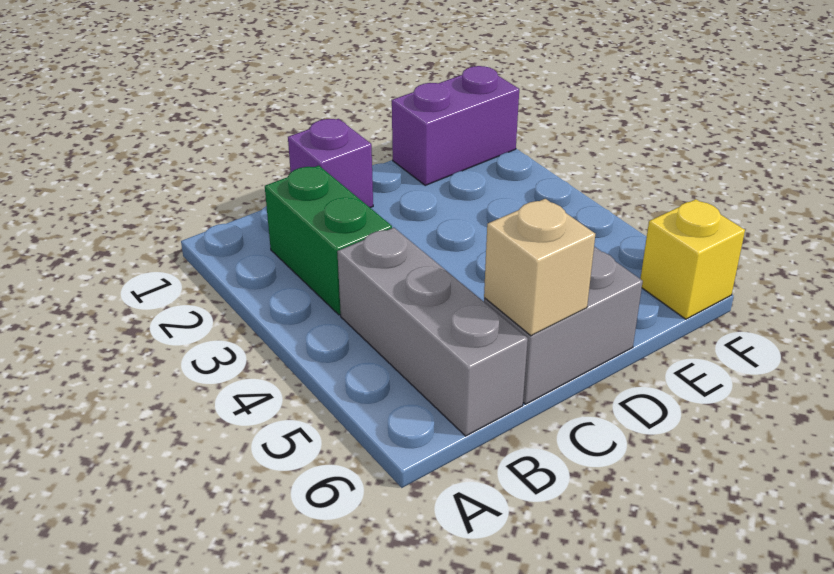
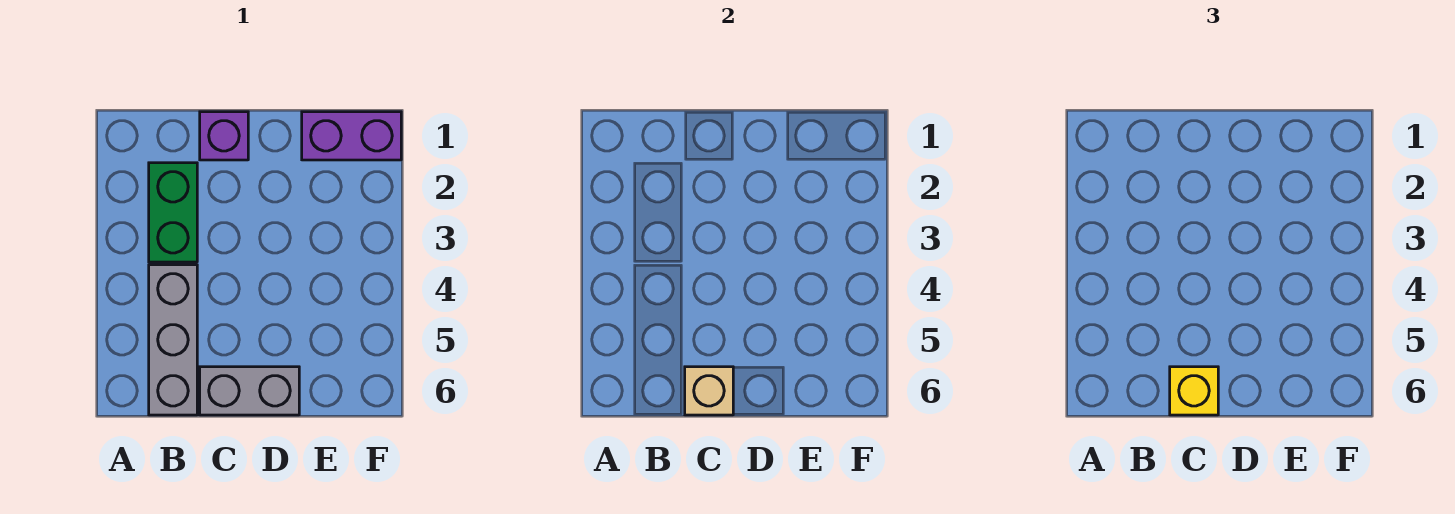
yellow brick F6 level 1 -> yellow brick C6 level 3

